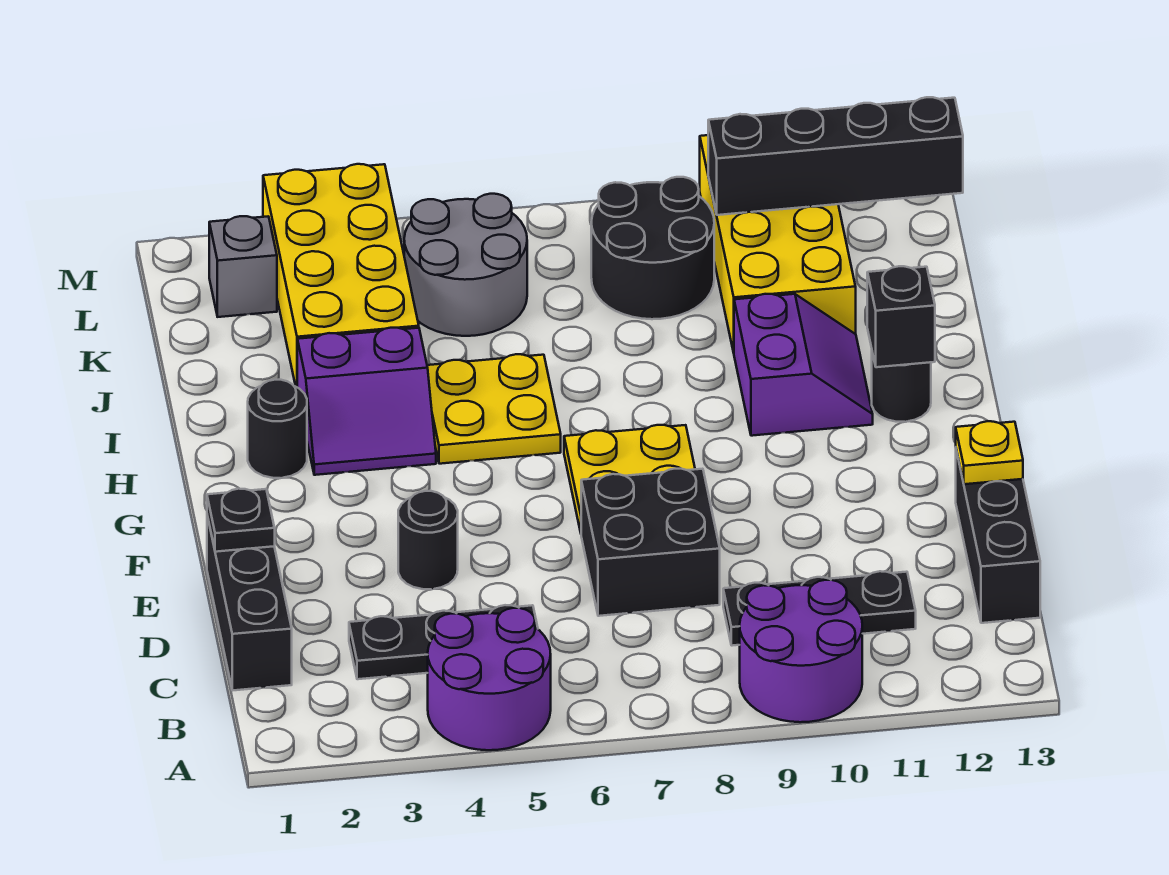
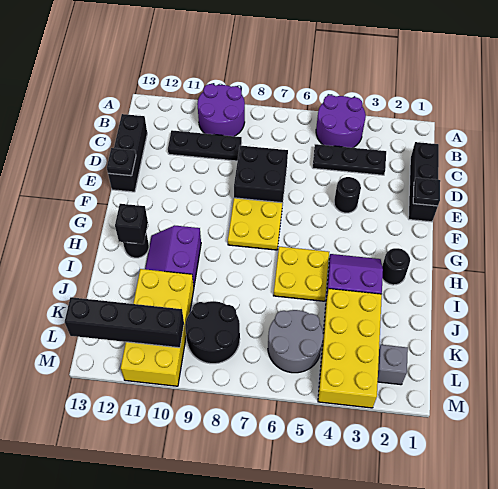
yellow plate E13 level 2 -> black plate E13 level 2

